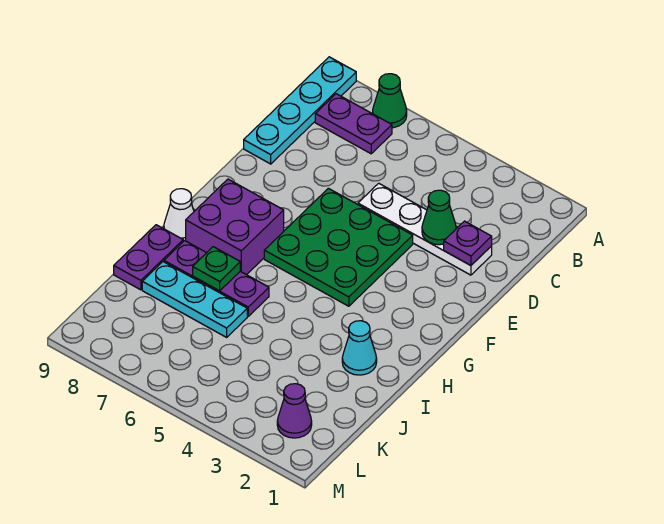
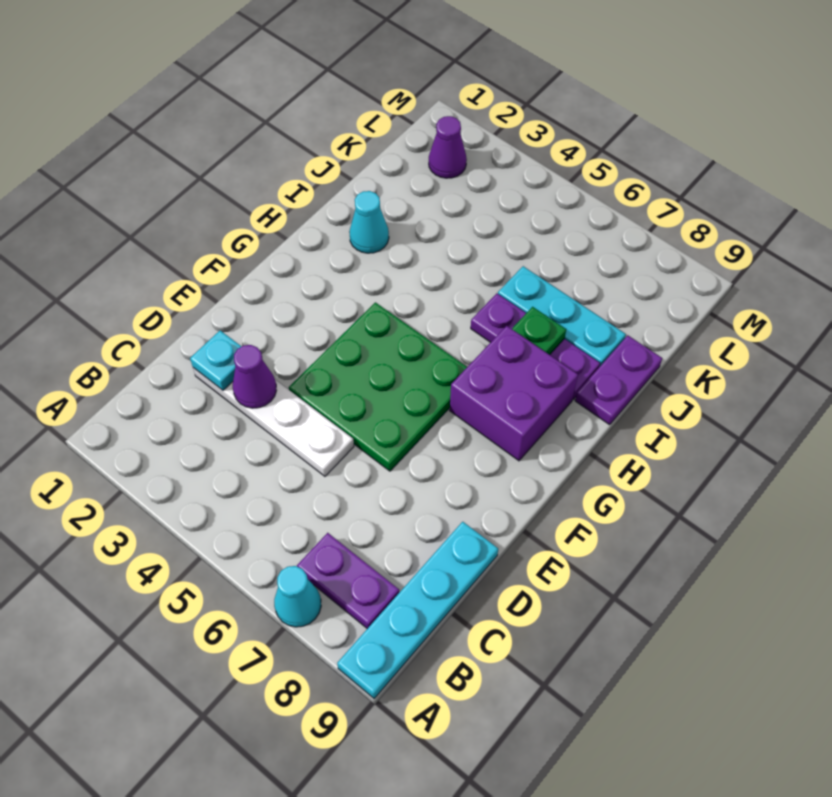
green cone A7 level 1 -> cyan cone A7 level 1
purple plate D2 level 2 -> cyan plate D2 level 2
green cone D3 level 2 -> purple cone D3 level 2
white cone H9 level 1 -> none

